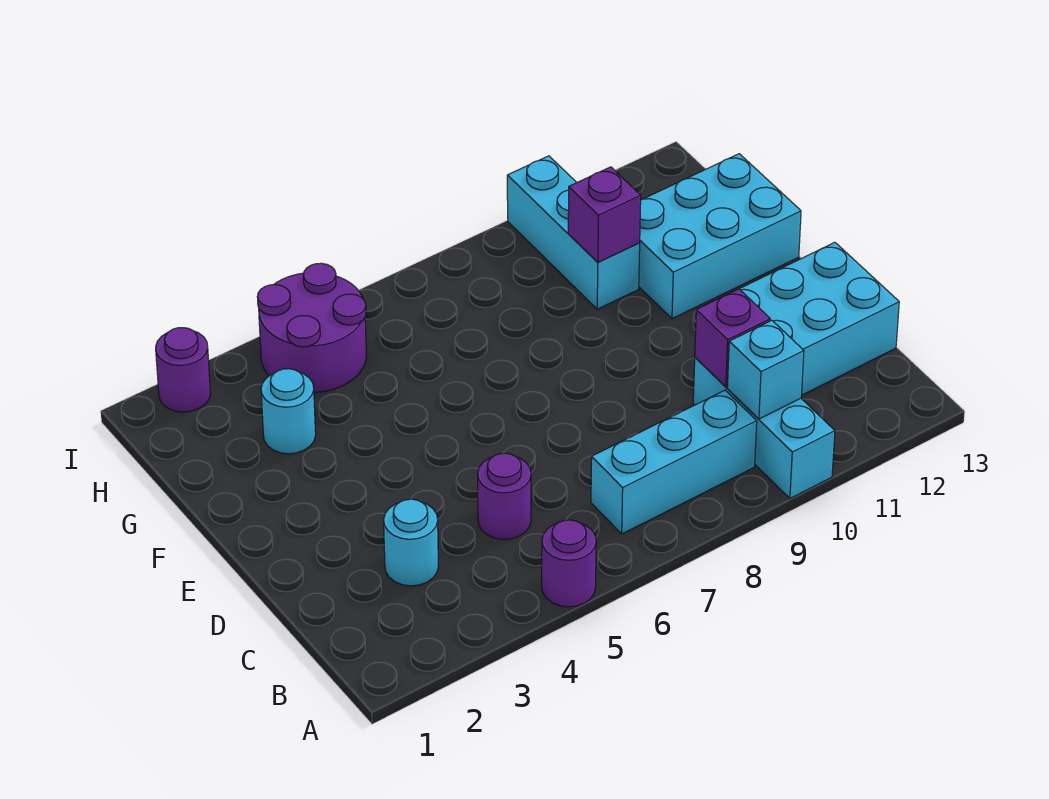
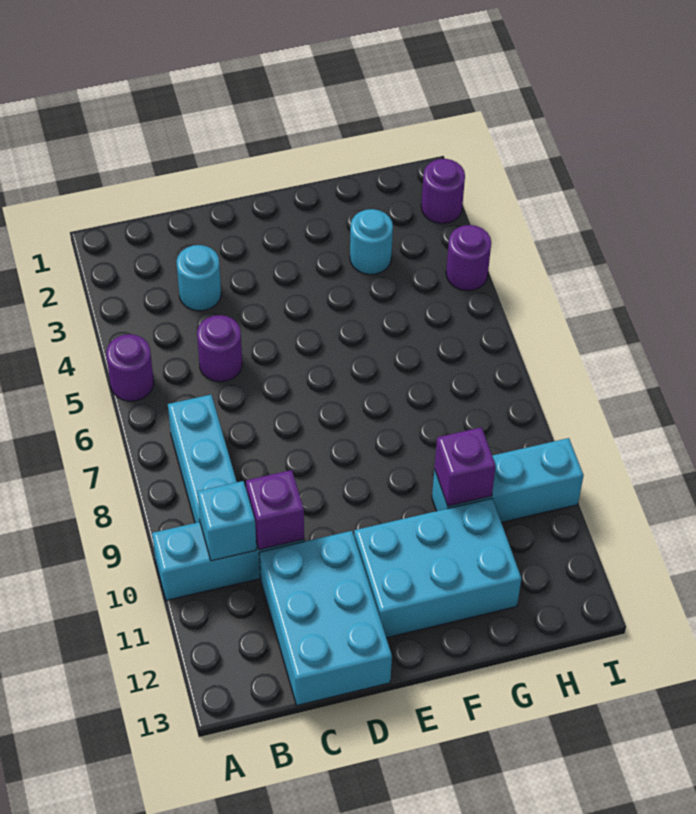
cyan brick F11:G13 level 1 -> cyan brick E11:G12 level 1
purple round brick H4:I5 level 1 -> purple round brick I4 level 1

